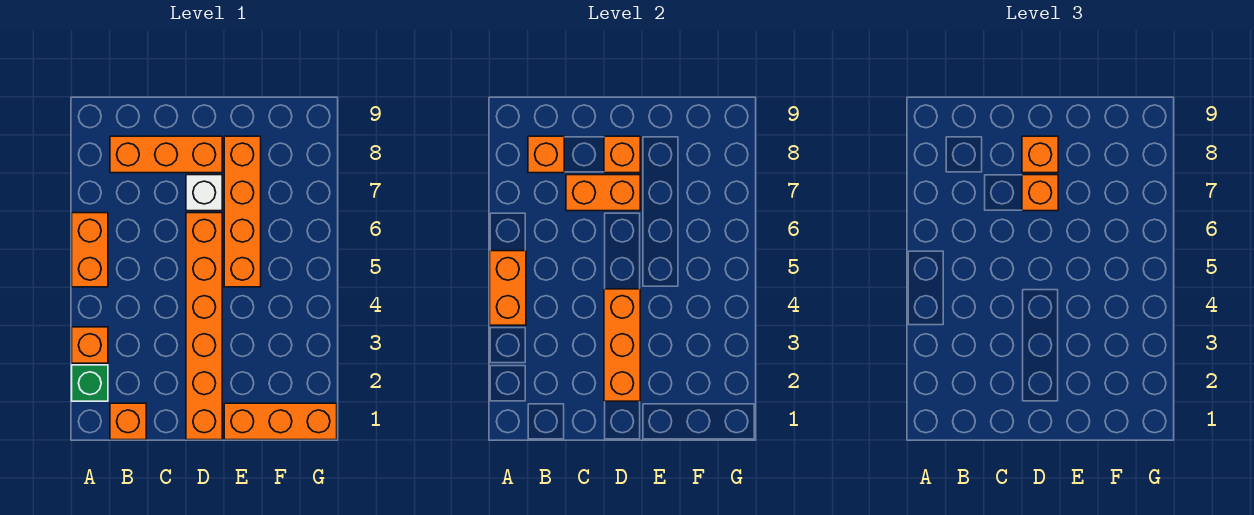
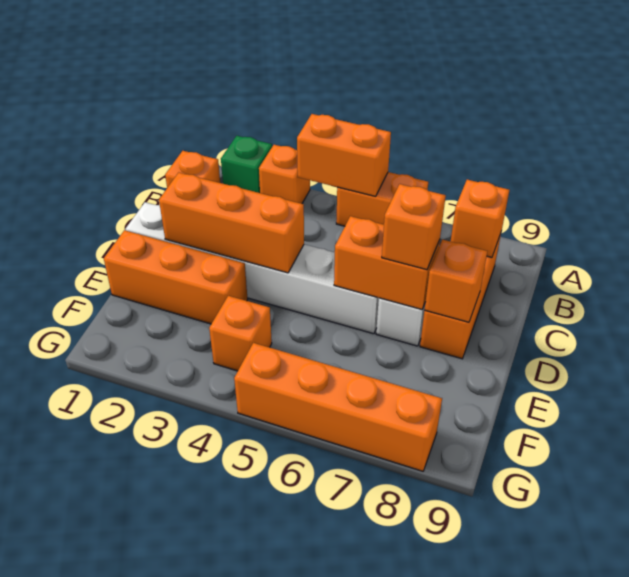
orange brick C7:D7 level 2 -> orange brick D6:D7 level 2
orange brick D1:D6 level 1 -> white brick D1:D6 level 1
orange brick D8 level 3 -> orange brick F4 level 1
orange brick E1:G1 level 1 -> orange brick E1:E3 level 1
orange brick E5:E8 level 1 -> orange brick G5:G8 level 1

